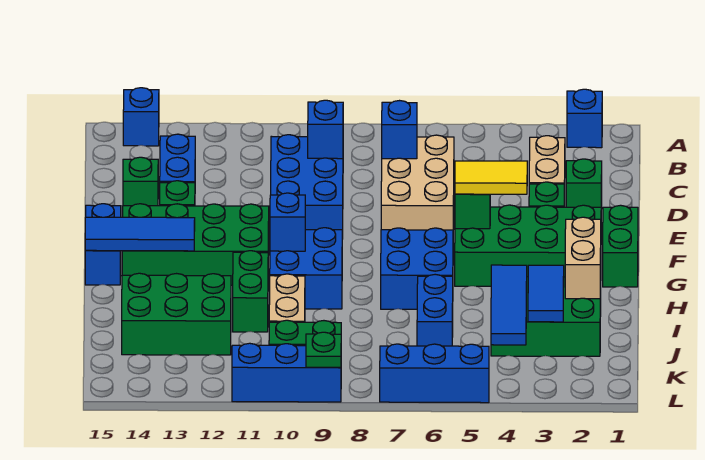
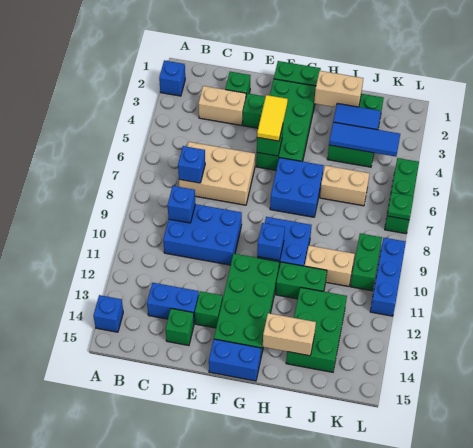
blue tile G13:G15 level 2 -> none
none -> tan brick H14:I14 level 2
blue brick I6:J6 level 1 -> tan brick I6:J6 level 1
blue brick L5:L7 level 1 -> green brick L5:L7 level 1
green plate L9 level 2 -> green plate L7 level 2

